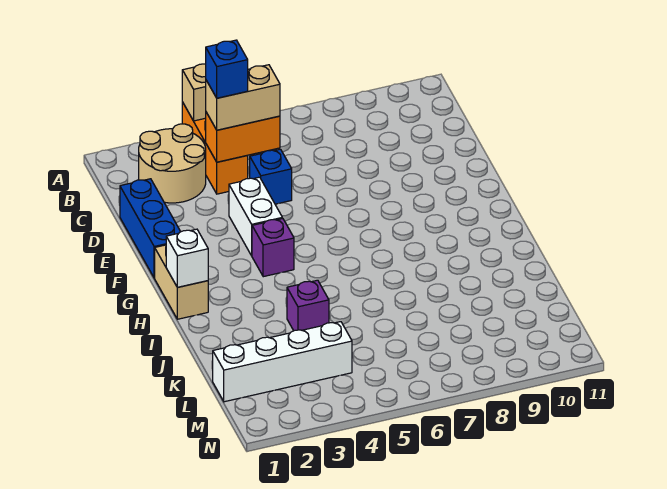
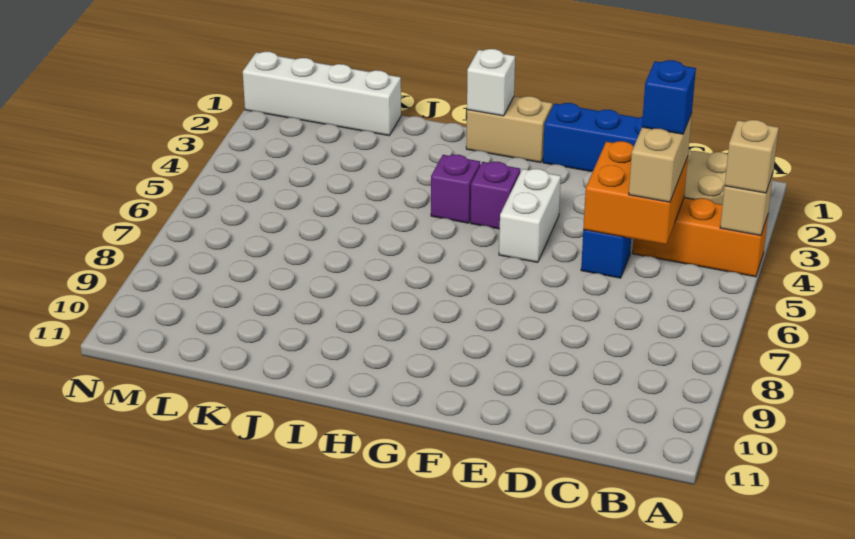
none -> tan brick A4 level 3
orange brick C4:C5 level 2 -> orange brick C4:D5 level 2
white brick E4:F4 level 1 -> white brick F4:F5 level 1
purple brick J4 level 1 -> purple brick H4 level 1
white brick L1:L4 level 1 -> white brick K1:N1 level 1

